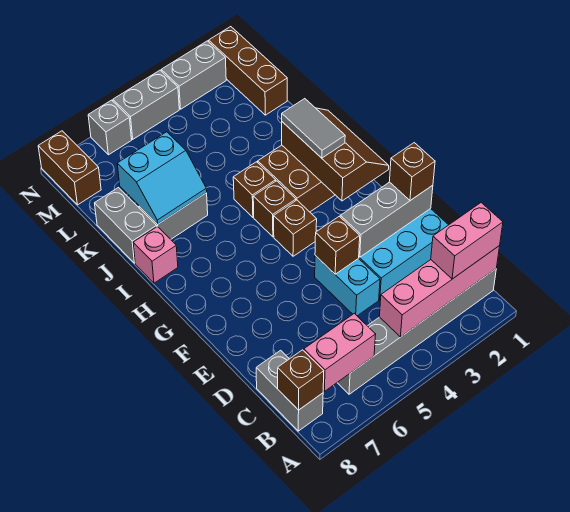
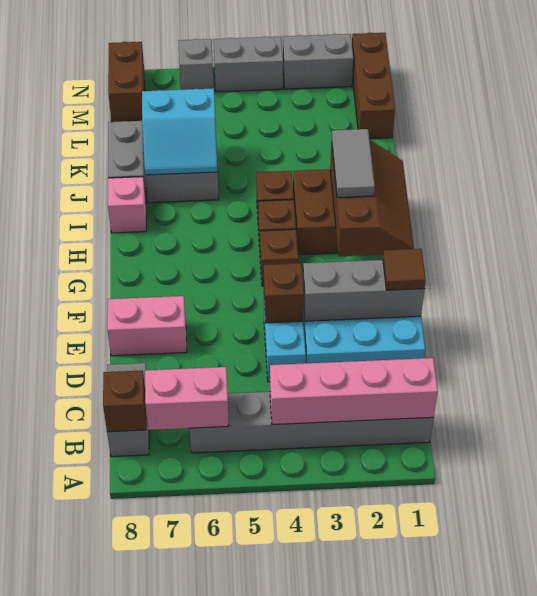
pink brick B1:B2 level 3 -> pink brick E7:E8 level 1
brown brick E1 level 3 -> brown tile E1 level 3

